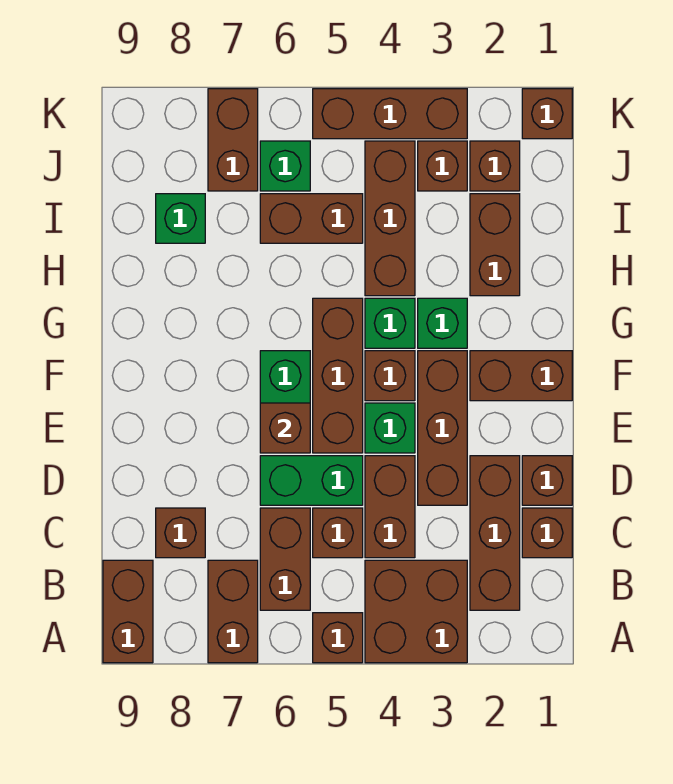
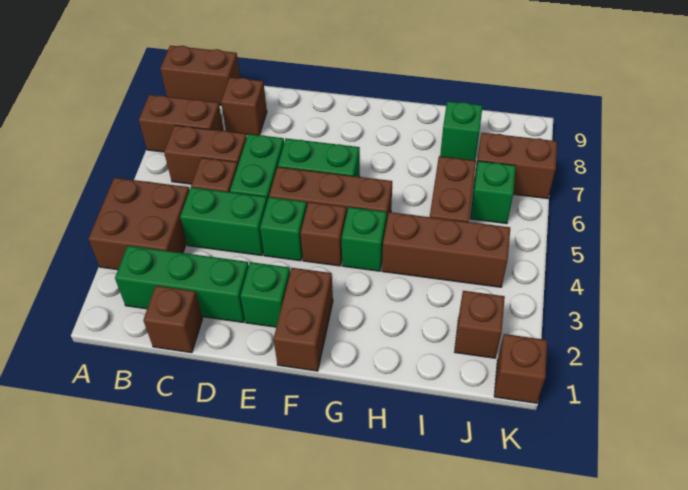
brown brick A5 level 1 -> none
brown brick B2:D2 level 1 -> green brick B2:D2 level 1
brown brick C4:D4 level 1 -> green brick C4:D4 level 1
brown brick D1 level 1 -> none
brown brick D3:F3 level 1 -> none
brown brick E6 level 2 -> none
green brick G3 level 1 -> green brick E2 level 1
brown brick H2:I2 level 1 -> none
brown brick J3 level 1 -> none
brown brick K3:K5 level 1 -> none

